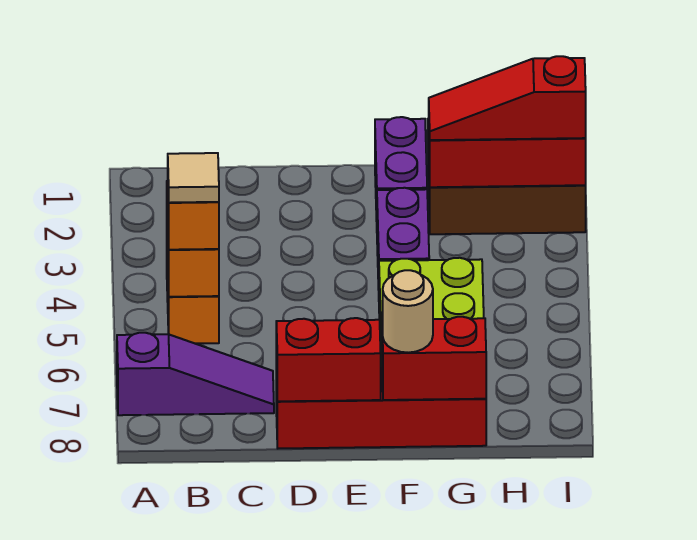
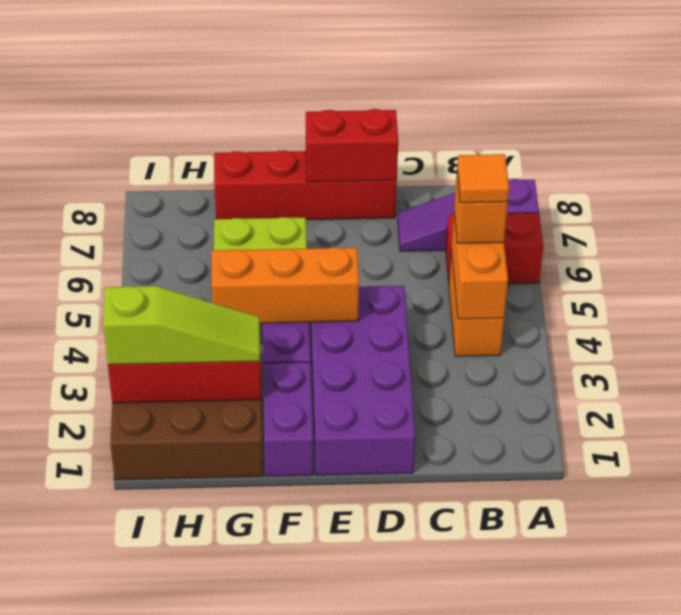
tan tile B5 level 4 -> orange tile B5 level 4
none -> purple brick D1:E4 level 1
none -> orange brick E4:G4 level 2
red brick F8:G8 level 2 -> red brick A6:B6 level 1
tan round brick F8 level 3 -> none
red slope G2:I2 level 3 top I -> lime slope G2:I2 level 3 top I

